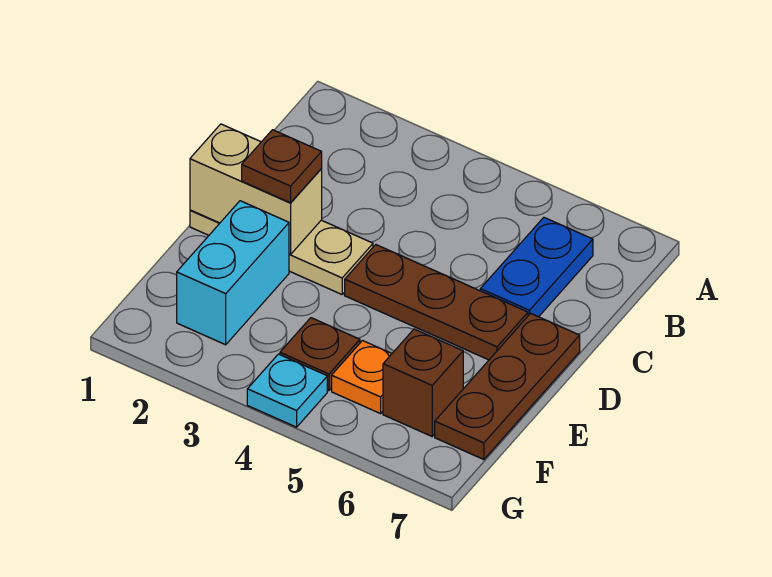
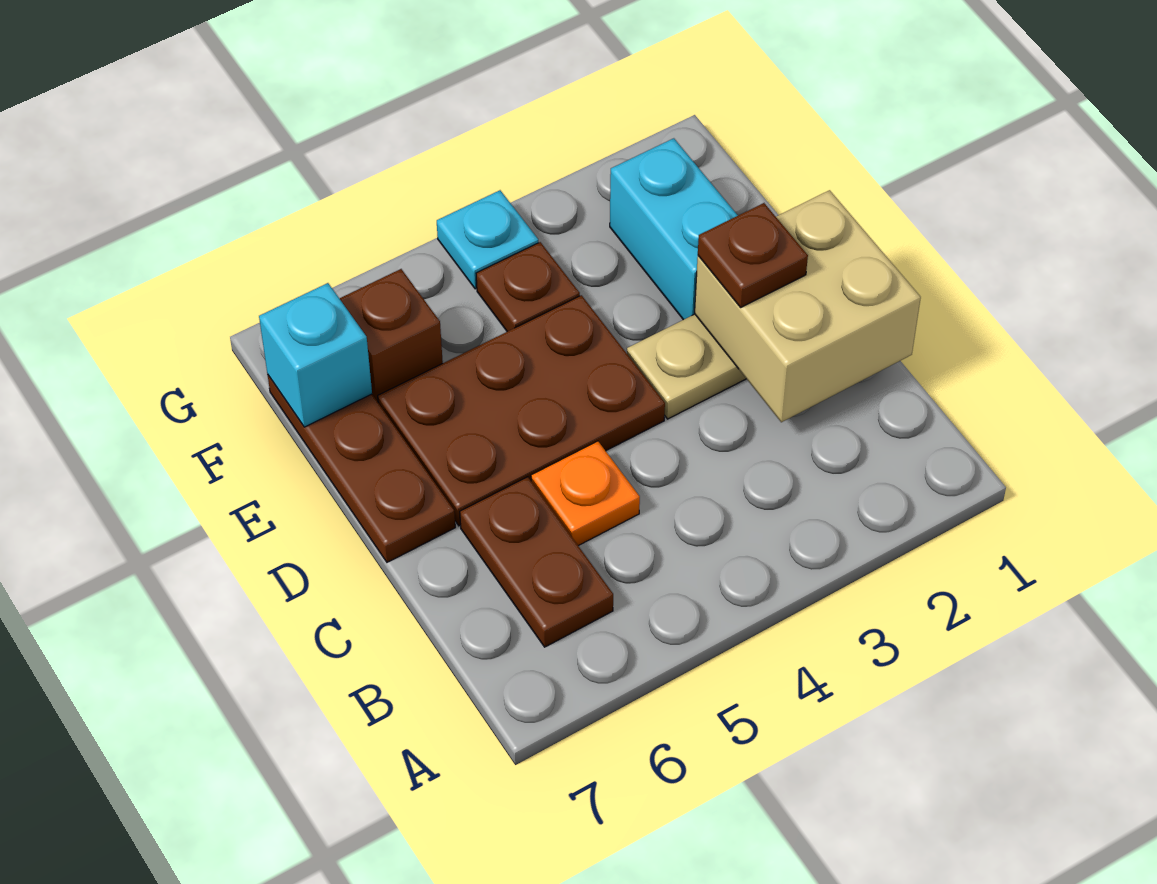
blue plate B6:C6 level 1 -> brown plate B6:C6 level 1
tan brick D1:D2 level 2 -> tan brick C1:D2 level 2
brown plate D4:D6 level 1 -> brown plate D4:E6 level 1
orange plate F5 level 1 -> orange plate C5 level 1
none -> cyan brick F7 level 2

